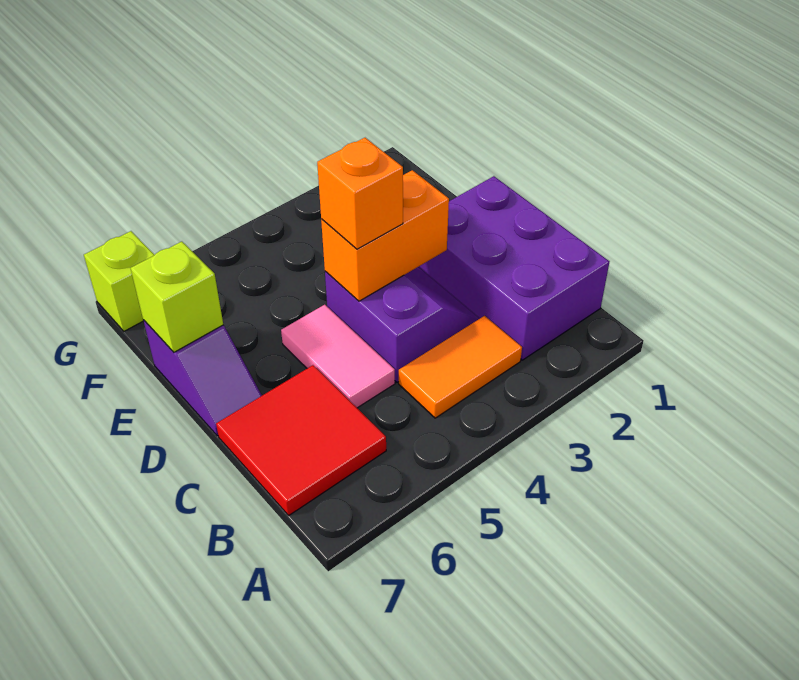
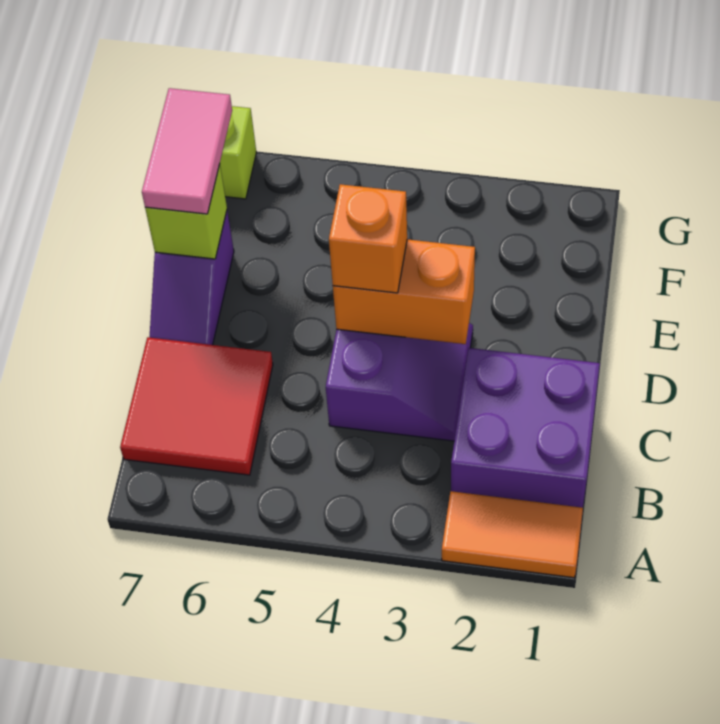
purple brick B1:D2 level 1 -> purple brick B1:C2 level 1
orange tile B3:B4 level 1 -> orange tile A1:A2 level 1
pink tile C5:D5 level 1 -> pink tile E7:F7 level 3

